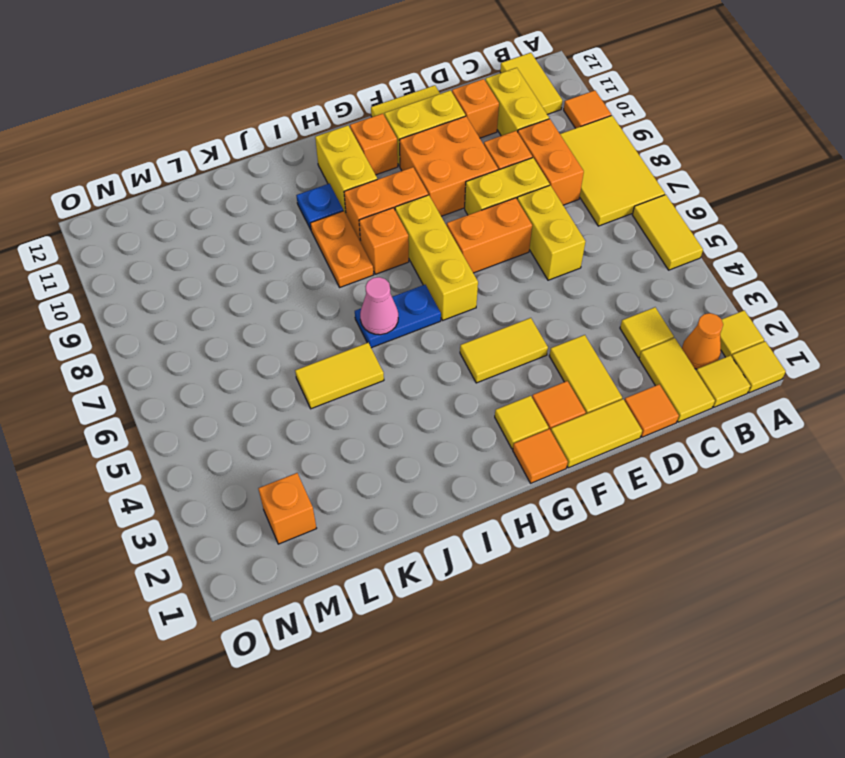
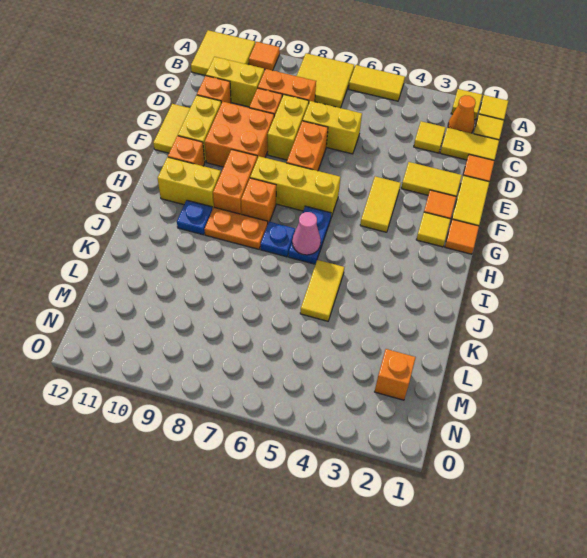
yellow tile A7:B9 level 1 -> yellow tile A7:B8 level 1
yellow tile B11:B12 level 1 -> yellow tile A11:B12 level 1
none -> blue plate I7 level 1

